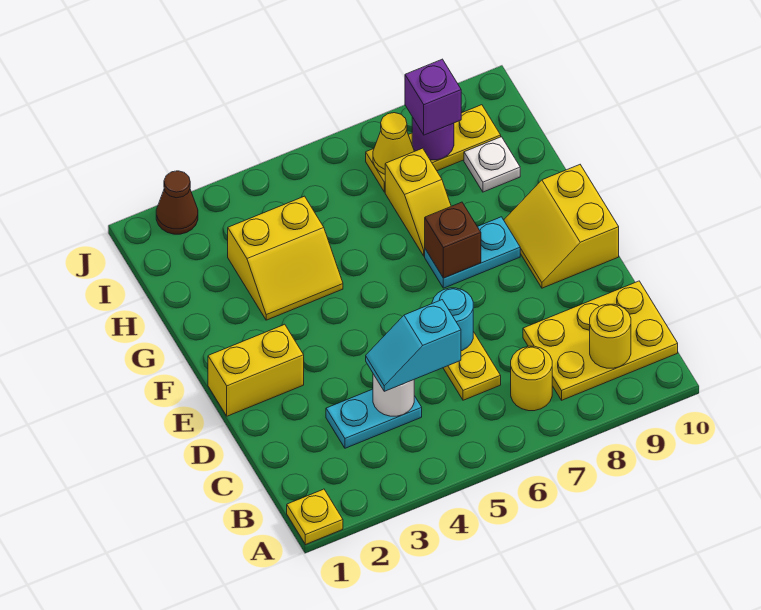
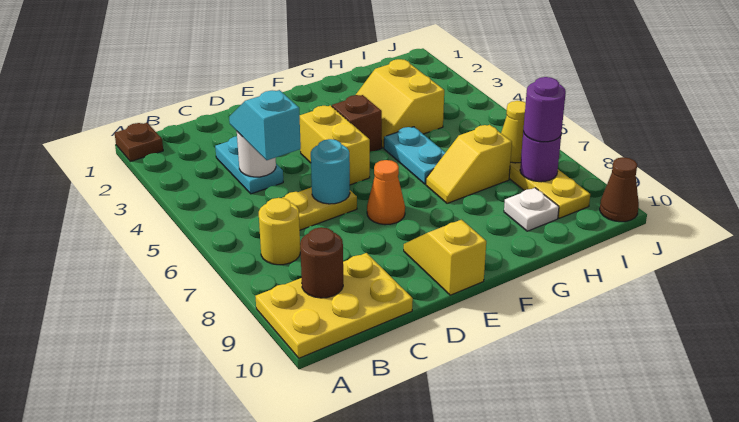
yellow plate A1 level 1 -> brown plate A1 level 1
yellow plate B8:C10 level 1 -> yellow plate A9:C10 level 1
yellow round brick B9 level 2 -> brown round brick B9 level 2
yellow brick E1:E2 level 1 -> yellow brick E4:E5 level 1
none -> orange cone E7 level 1
yellow slope E9:F10 level 1 top 10 -> yellow slope E9:E10 level 1 top 10
cyan plate F7:F8 level 1 -> cyan plate G5:G6 level 1
brown brick F7 level 2 -> brown brick F4 level 1
purple brick I8 level 3 -> purple round brick I8 level 3
brown cone J2 level 1 -> brown cone J10 level 1

